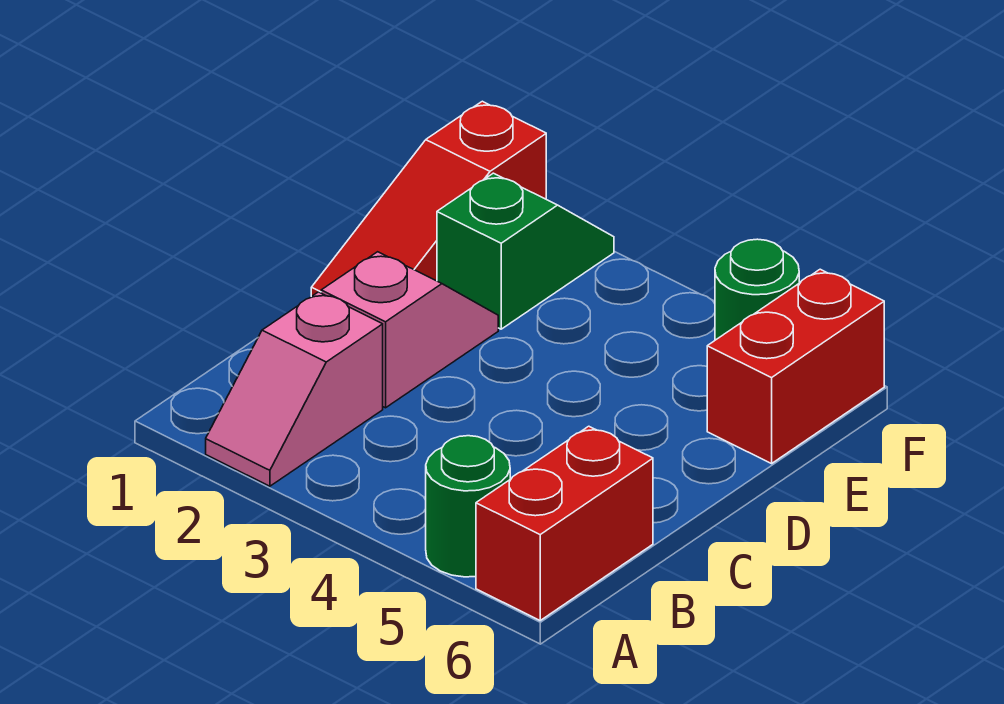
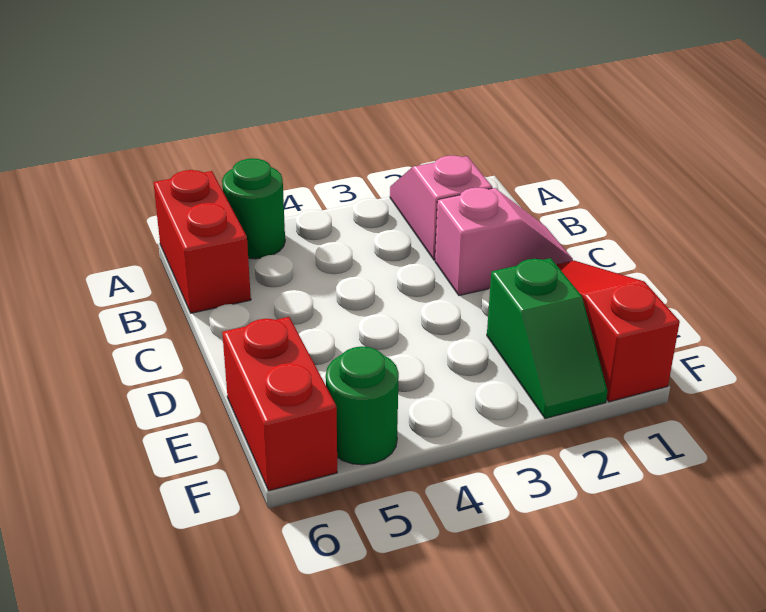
pink slope C2:D2 level 1 top C -> pink slope C1:C2 level 1 top 2

